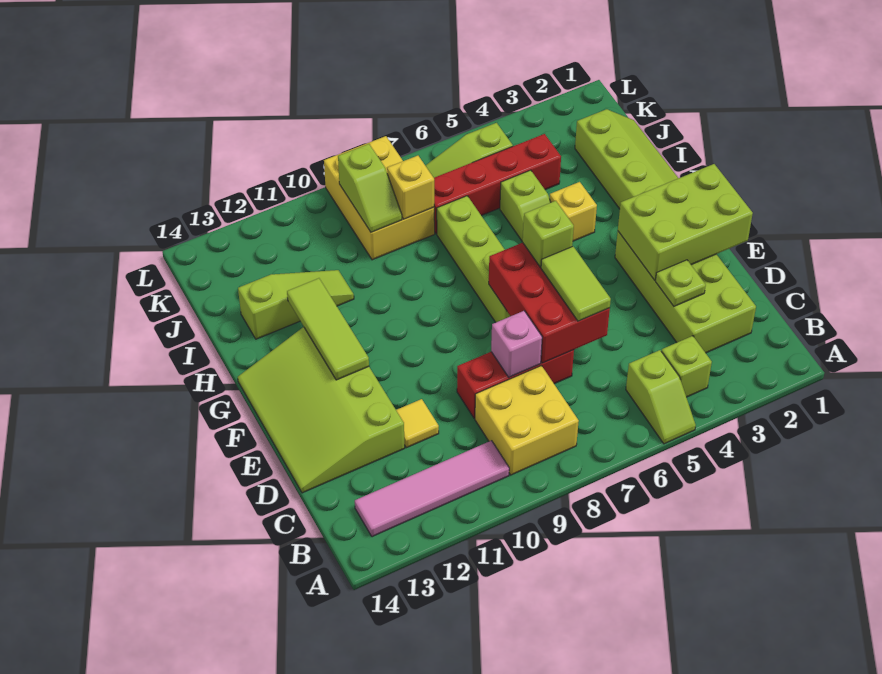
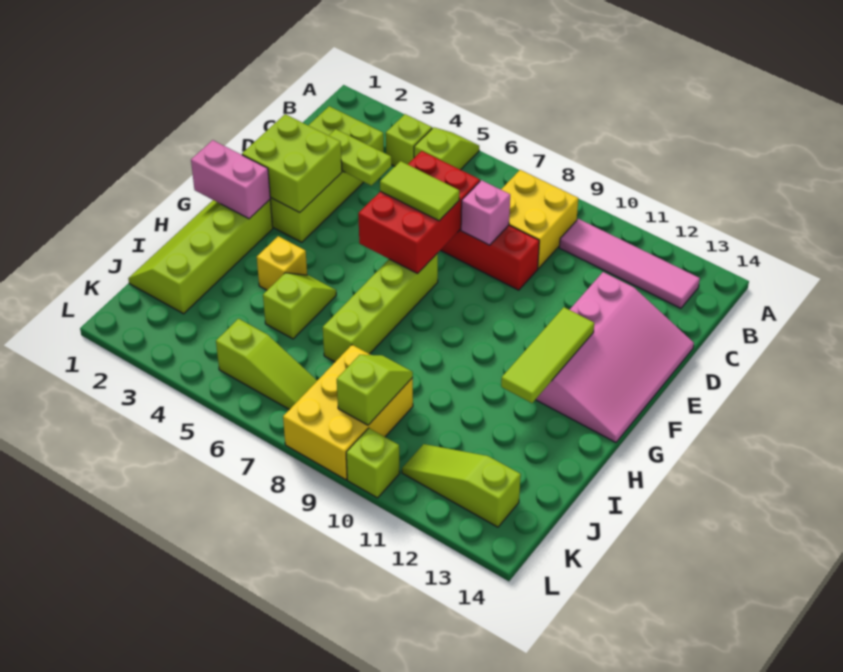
lime plate D3 level 2 -> lime plate D3:D4 level 2
lime tile D6:E6 level 3 -> lime tile E6:E7 level 3
yellow tile D11 level 1 -> none
lime slope D12:G14 level 1 top 12 -> pink slope D12:G14 level 1 top 12
lime brick E1:F3 level 2 -> lime brick E2:F3 level 2
lime brick F6 level 3 -> lime brick L10 level 1
none -> pink brick G1:G2 level 2
lime slope I11:I13 level 1 top 13 -> lime slope K11:K13 level 1 top 13
red brick J4:J7 level 1 -> none
yellow brick J8 level 2 -> none

